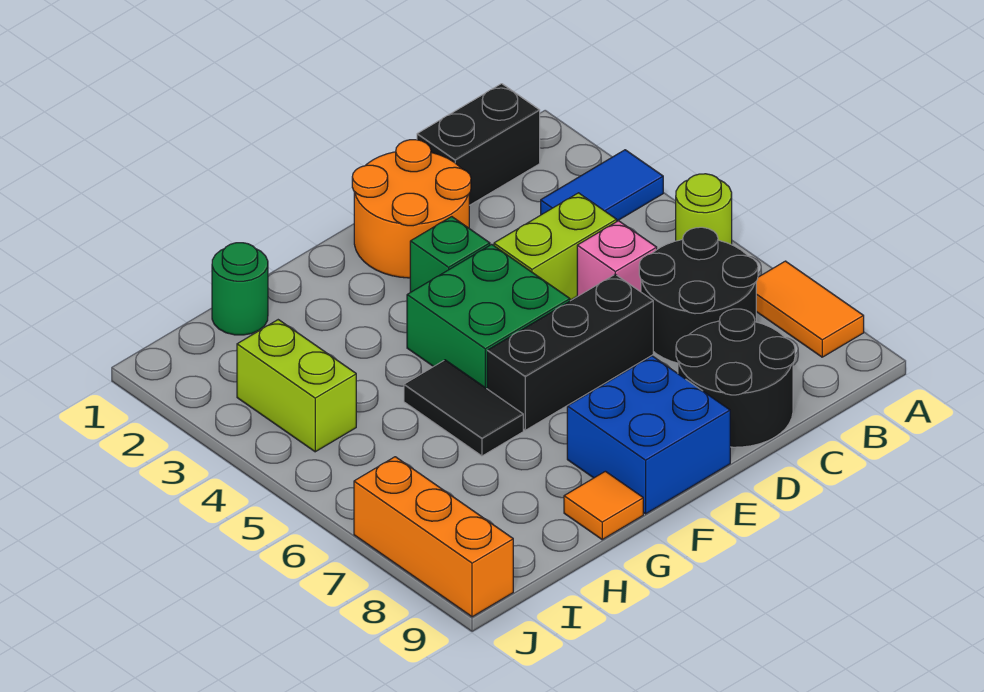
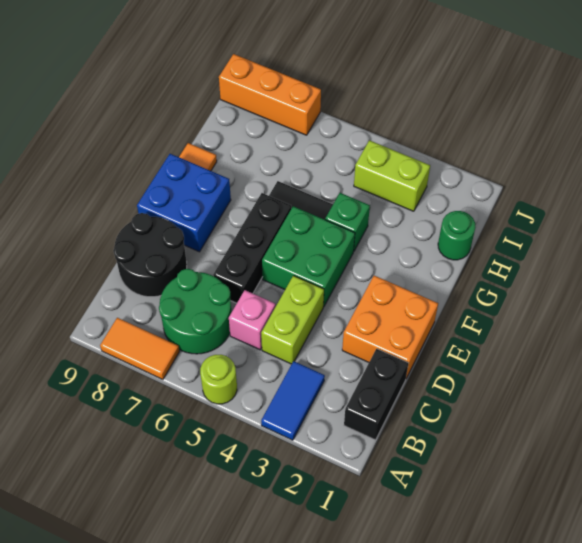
black round brick B6:C7 level 1 -> green round brick B6:C7 level 1
orange round brick D1:E2 level 1 -> orange brick D1:E2 level 1
green brick E3 level 1 -> green brick G4 level 1

